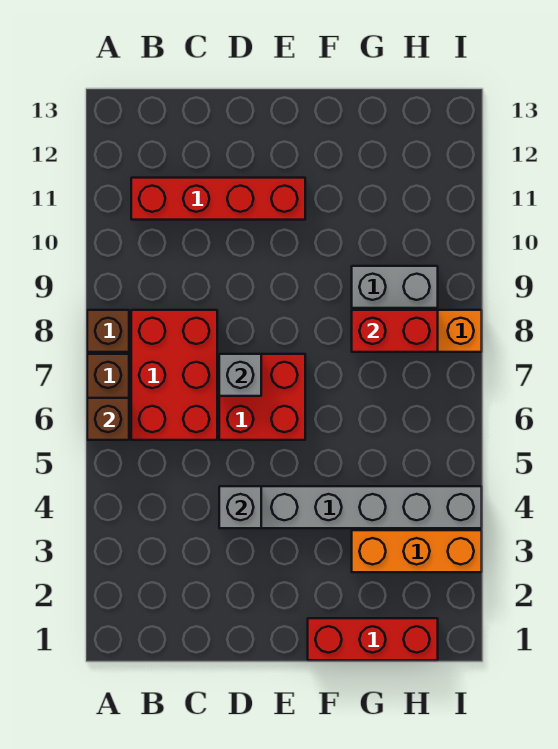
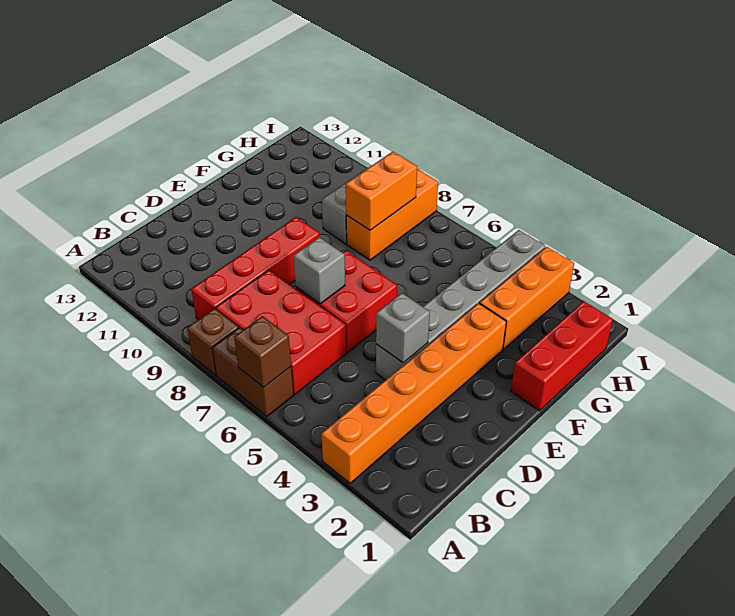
none -> orange brick A3:F3 level 1
red brick B11:E11 level 1 -> red brick B9:E9 level 1
red brick G8:H8 level 2 -> orange brick G8:H8 level 2

